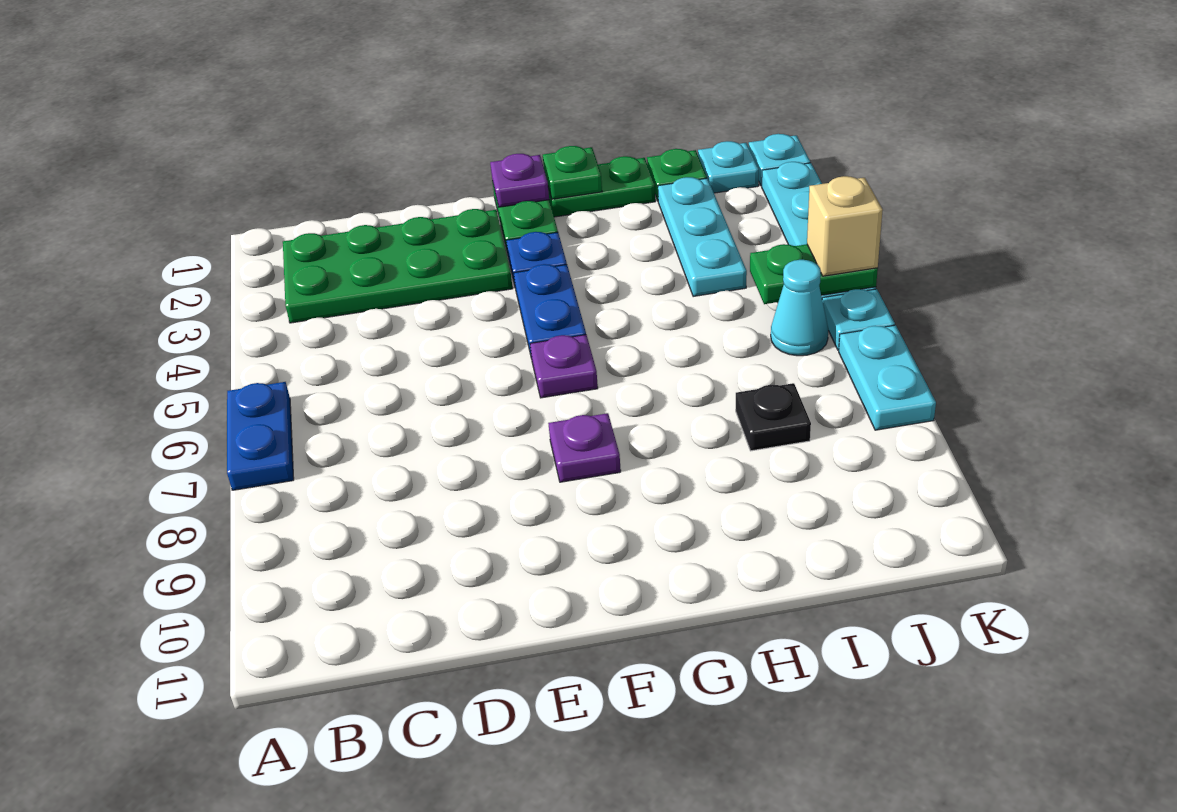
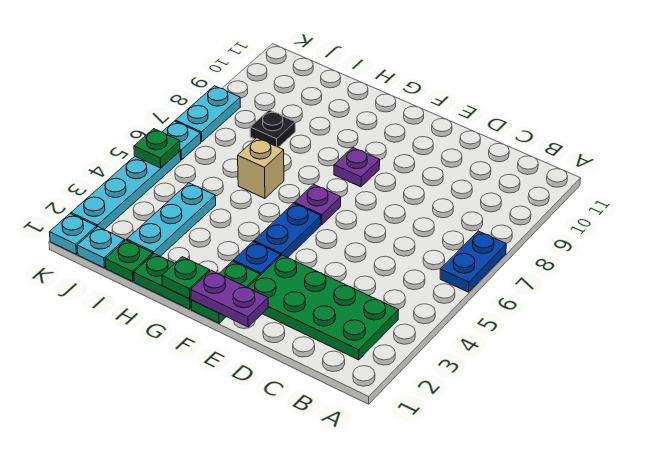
purple plate F1 level 2 -> purple plate E1:F1 level 2
green plate J5:K5 level 2 -> green plate K5 level 2
cyan cone J6 level 1 -> none
tan brick K5 level 3 -> tan brick H6 level 1

